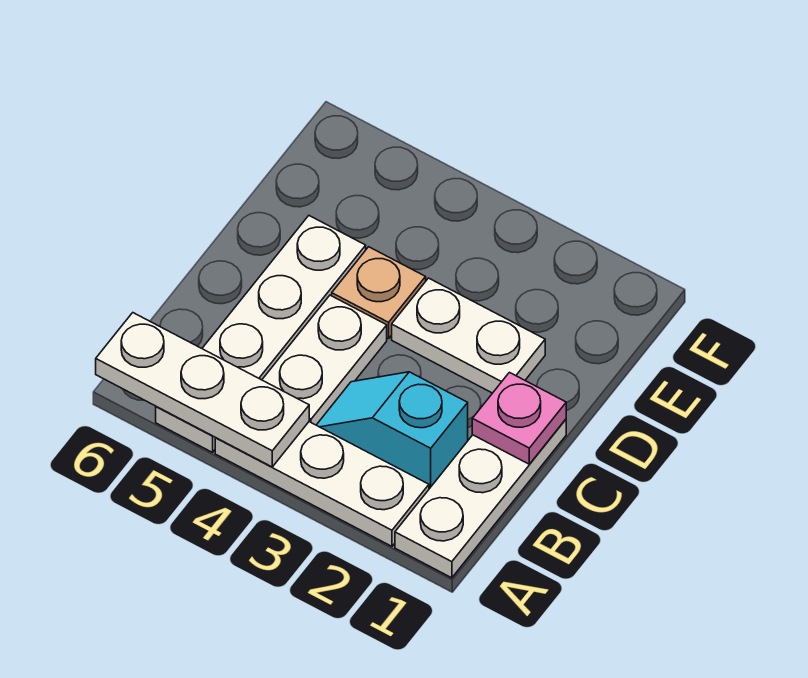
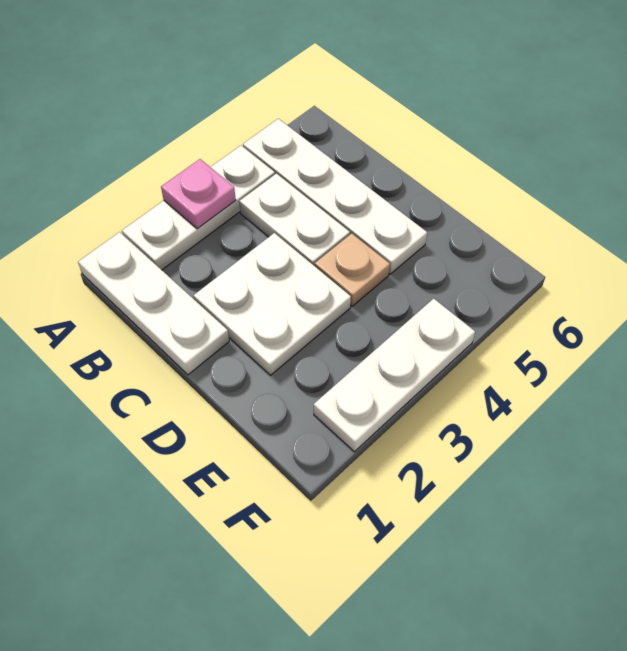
white plate A4:A6 level 2 -> white plate F2:F4 level 1
cyan slope B2:B3 level 1 top 2 -> none
pink plate C1 level 2 -> pink plate A3 level 2
white plate D2:D3 level 1 -> white plate C2:D3 level 1

